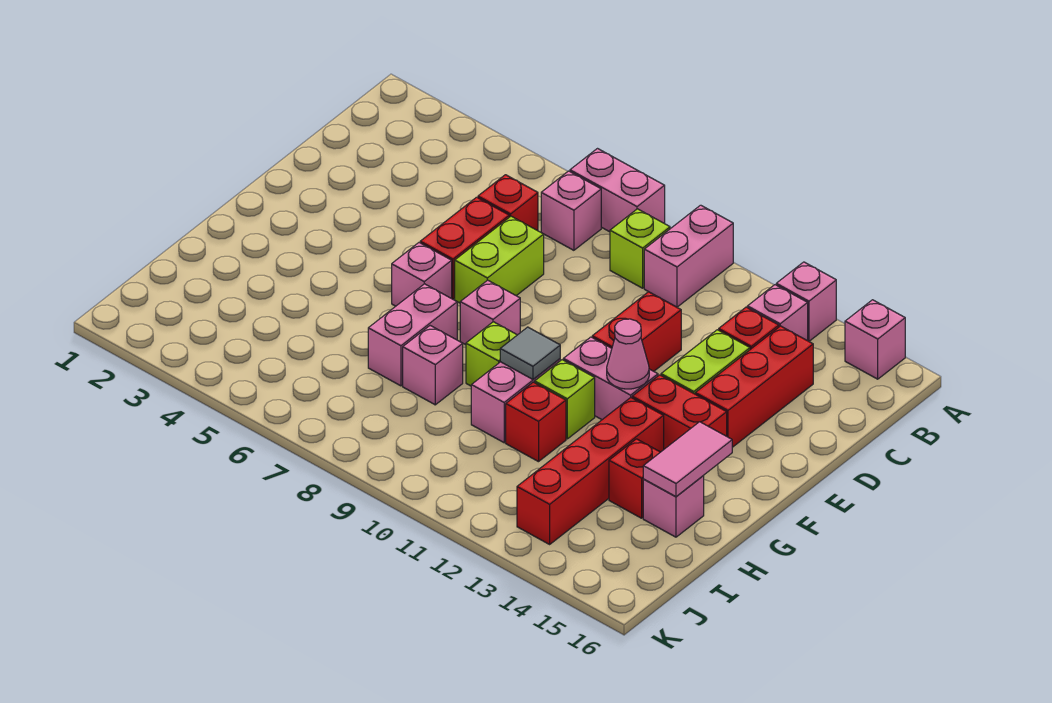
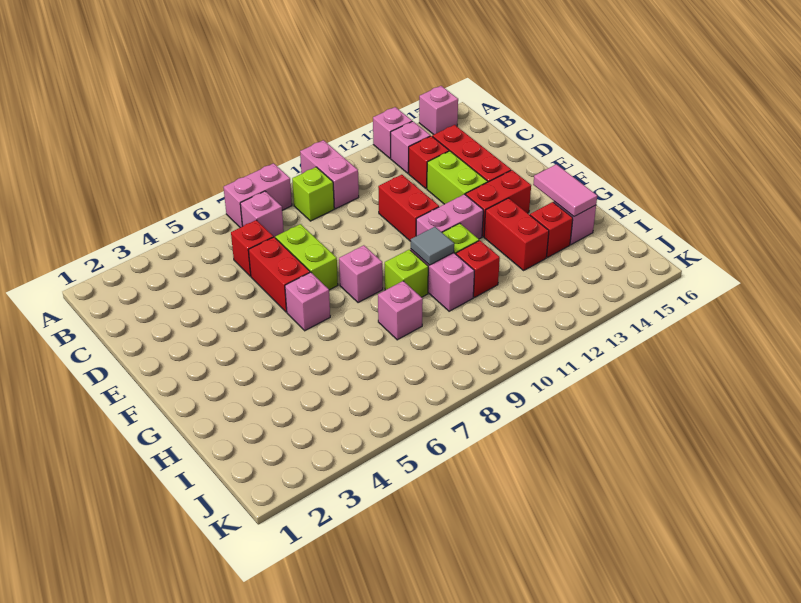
pink cone F12 level 2 -> none
pink brick G7:H7 level 1 -> none
red brick G13:J13 level 1 -> red brick G13:H13 level 1

